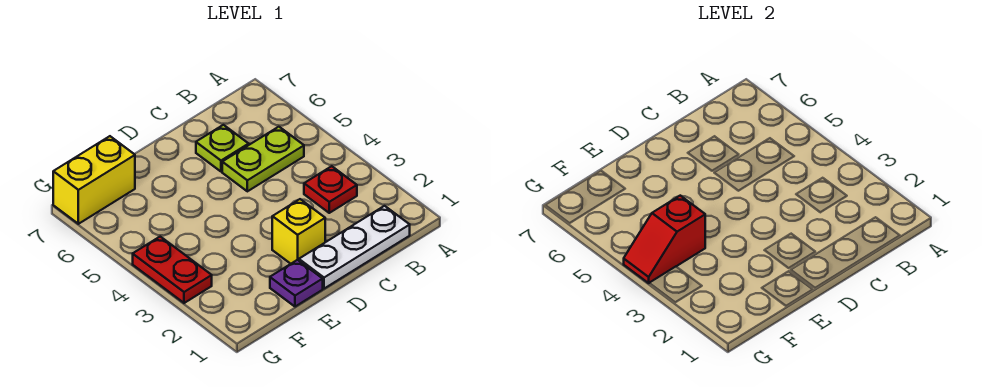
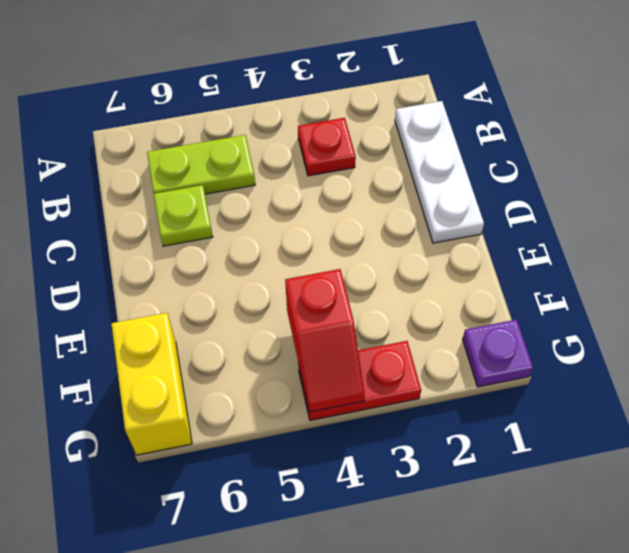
lime plate B5:C5 level 1 -> lime plate B5:B6 level 1
yellow brick D2 level 1 -> none
purple plate E1 level 1 -> purple plate G1 level 1

